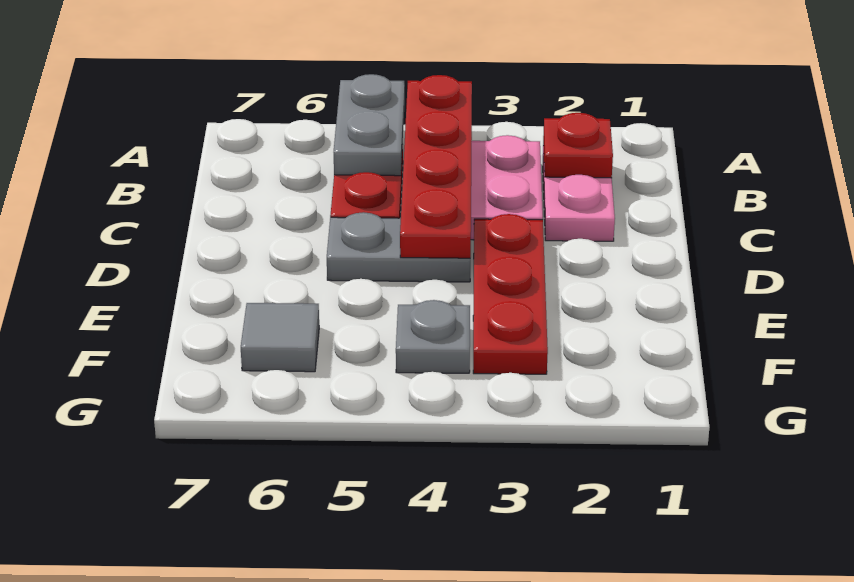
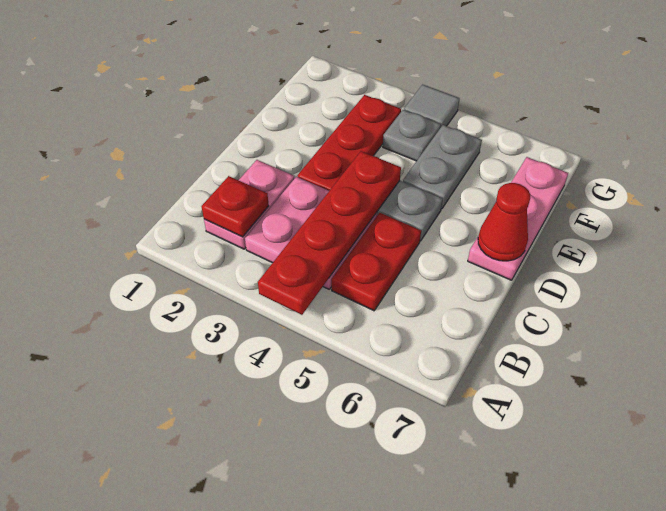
grey plate A5:B5 level 2 -> grey plate E5:F5 level 1
none -> pink plate D7:F7 level 1
none -> red cone D7 level 2
grey tile F6 level 1 -> grey tile G4 level 1

